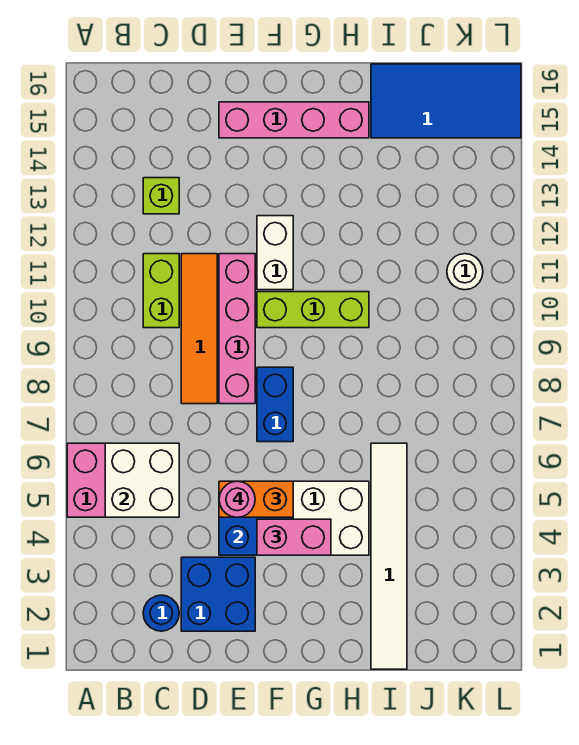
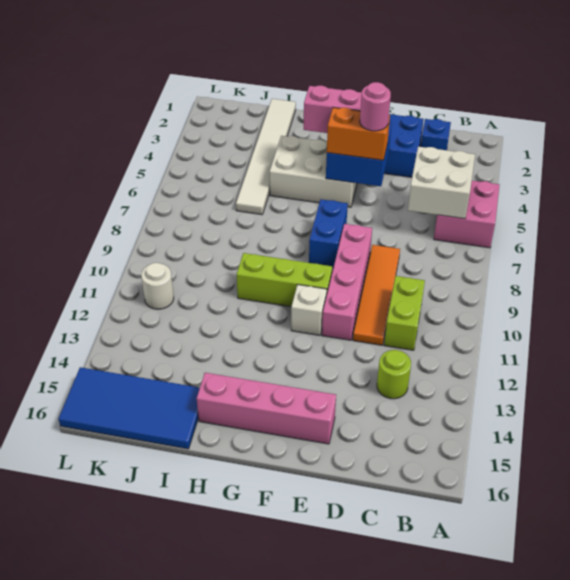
blue round brick C2 level 1 -> blue brick C2 level 1
lime brick C13 level 1 -> lime round brick C13 level 1
white brick F11:F12 level 1 -> white brick F11 level 1

